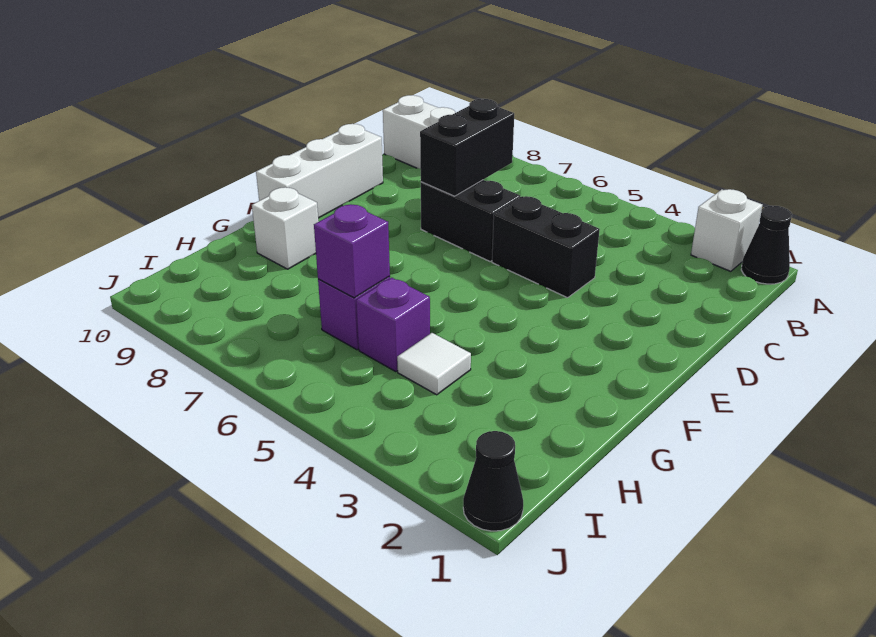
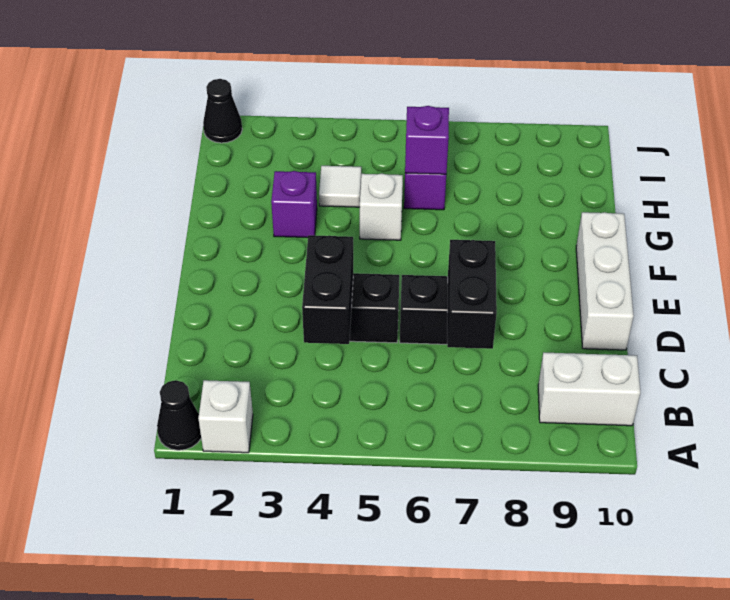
none -> black brick C4:D4 level 2
white brick G9 level 1 -> white brick G5 level 1
purple brick H5 level 1 -> purple brick G3 level 1

